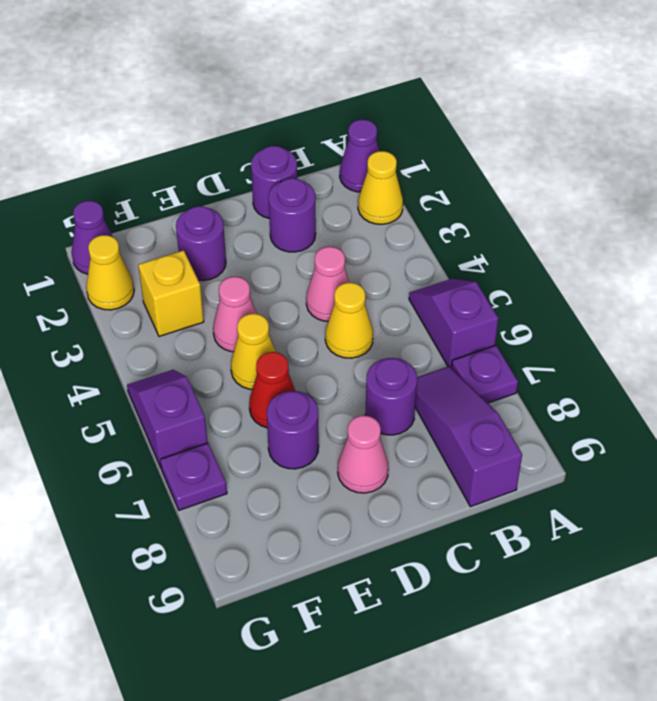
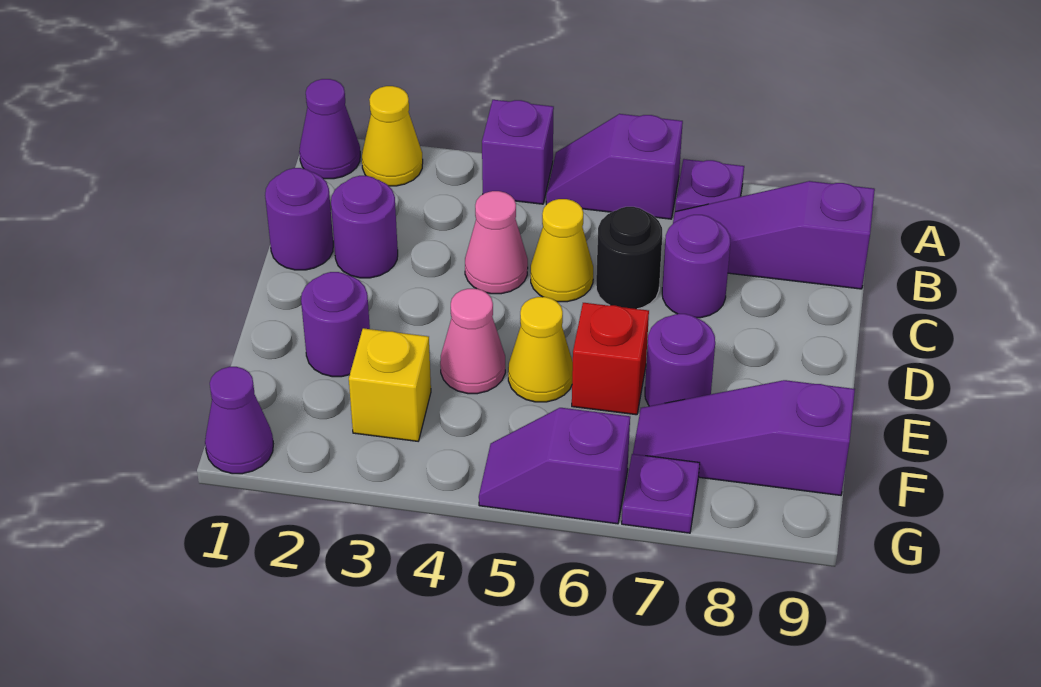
none -> purple brick A4 level 1
none -> black round brick C6 level 1
pink cone D8 level 1 -> none
red cone E6 level 1 -> red brick E6 level 1
none -> purple slope F7:F9 level 1 top 9
yellow cone G2 level 1 -> none

